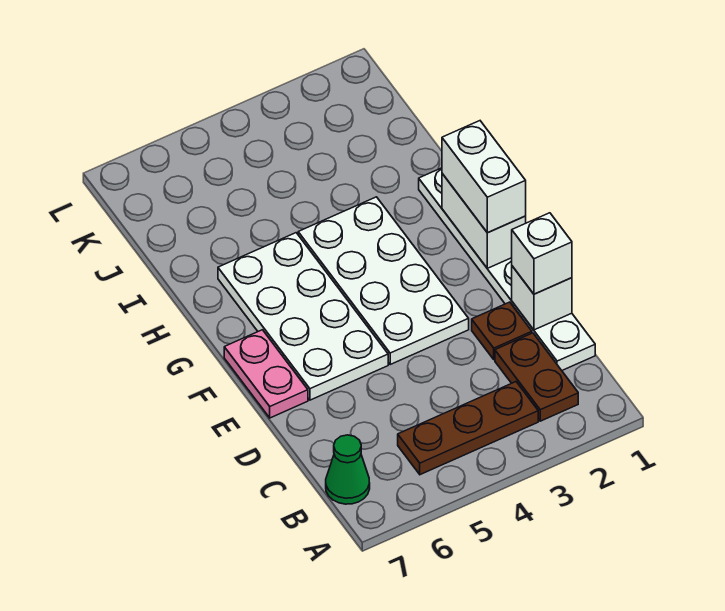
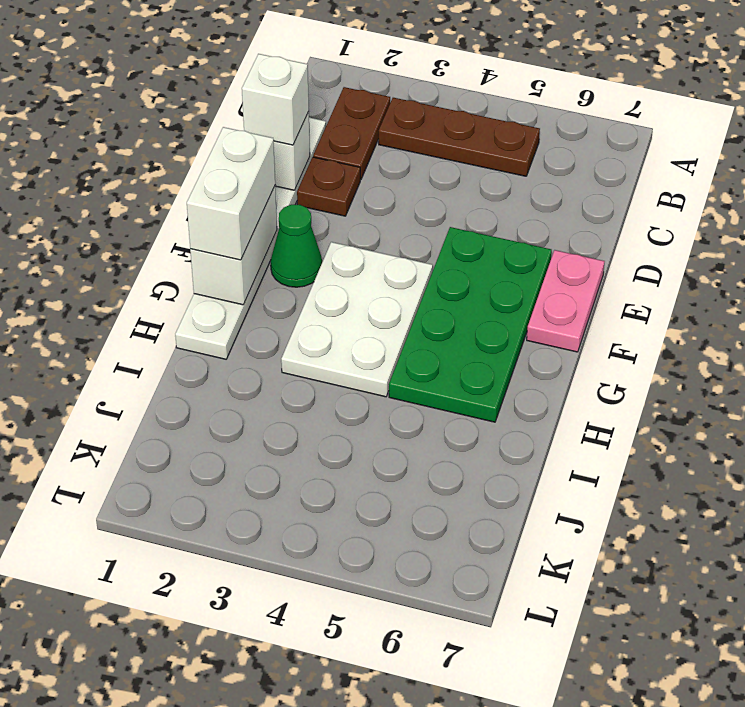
green cone B7 level 1 -> green cone F2 level 1
white plate E3:H4 level 1 -> white plate F3:H4 level 1
white plate E5:H6 level 1 -> green plate E5:H6 level 1

